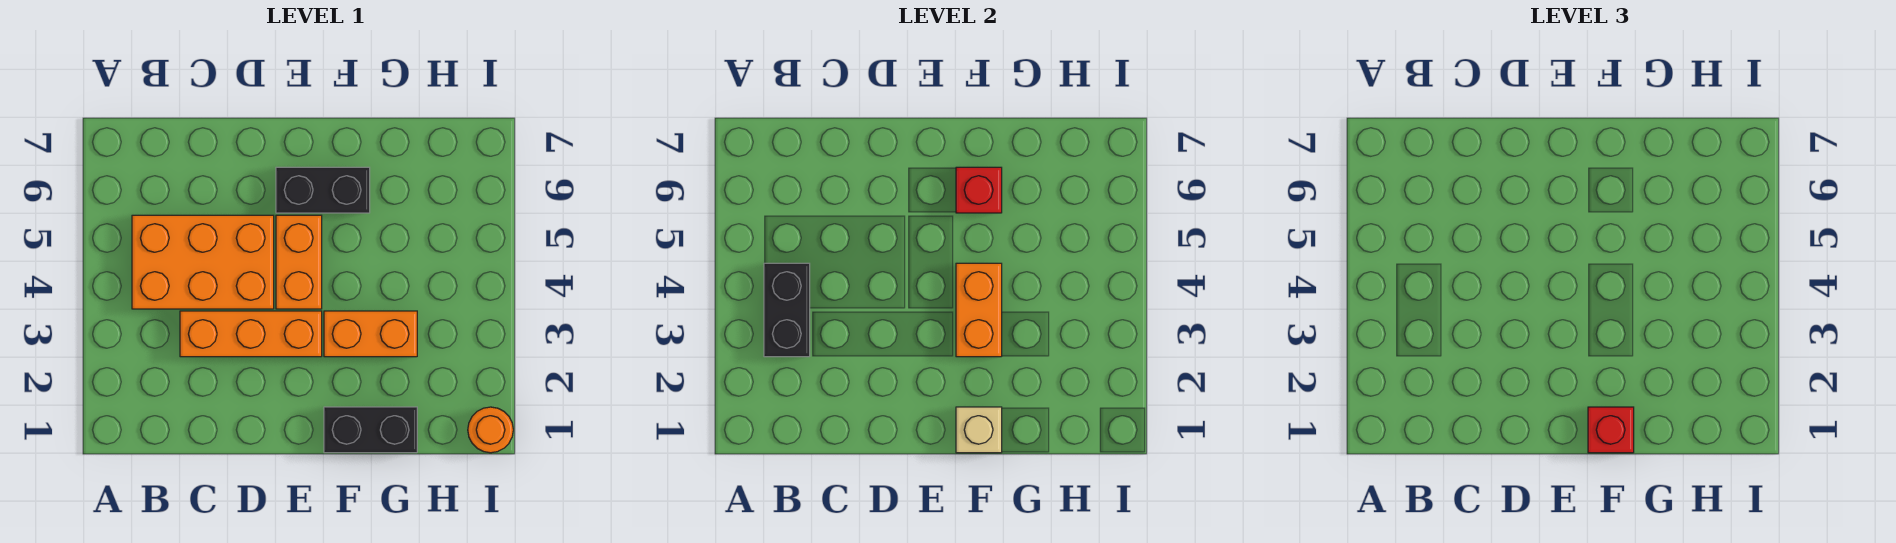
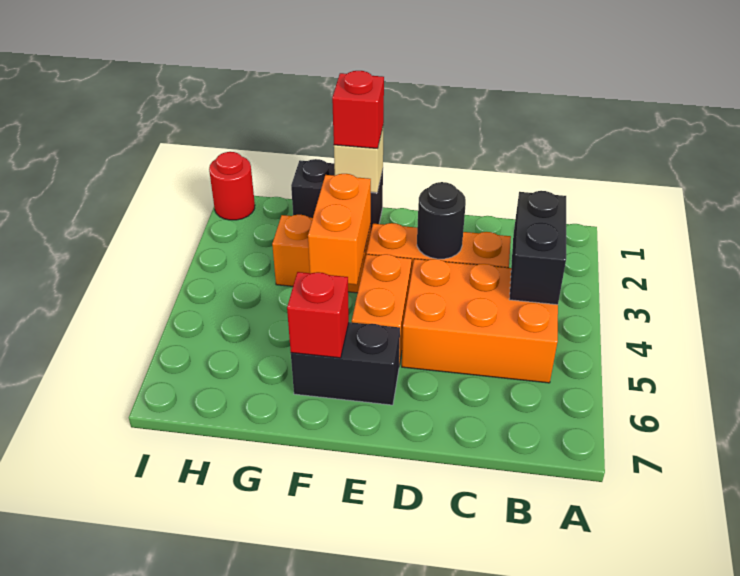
none -> black round brick D3 level 2
orange round brick I1 level 1 -> red round brick I1 level 1

